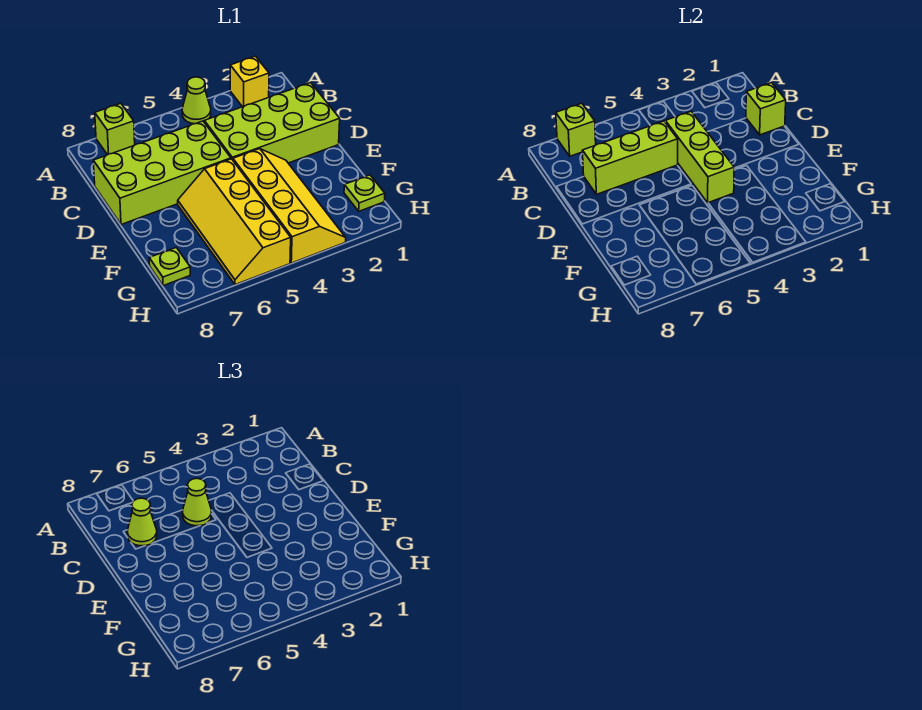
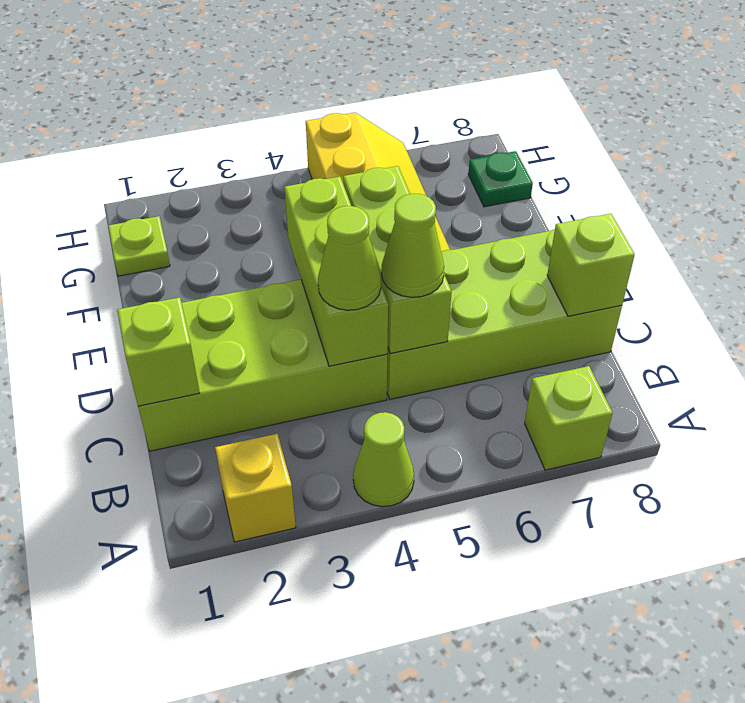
lime brick A7 level 2 -> lime brick C8 level 2
lime brick C5:C7 level 2 -> lime brick C5:E5 level 2
lime cone C7 level 3 -> lime cone C4 level 3
yellow slope E3:H4 level 1 top 4 -> none
lime plate G8 level 1 -> green plate G8 level 1

